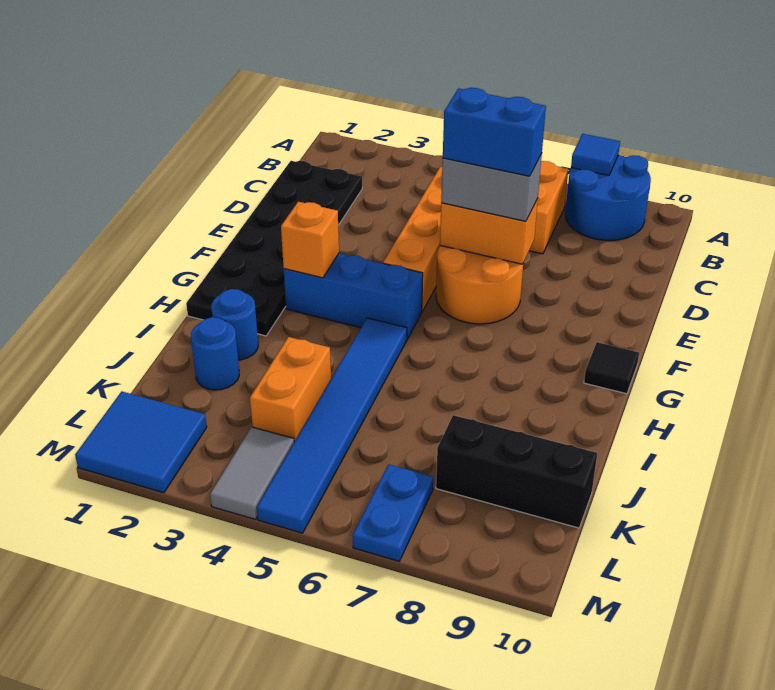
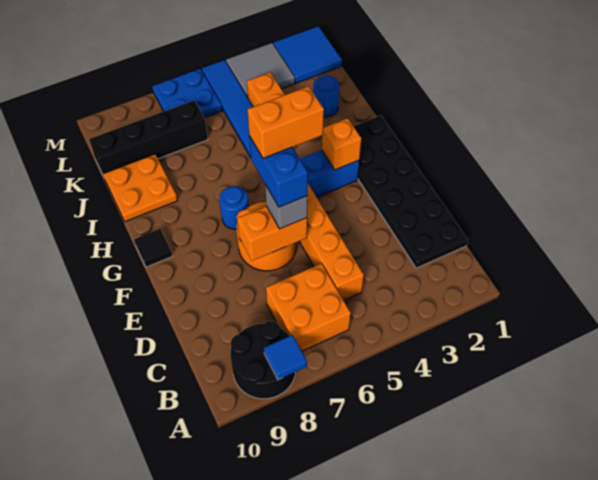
blue round brick A8:B9 level 1 -> black round brick A8:B9 level 1
grey brick E6:E7 level 3 -> grey brick E6 level 3
blue brick E6:E7 level 4 -> blue brick E6:F6 level 4
none -> orange brick F5:F6 level 5
blue round brick I2 level 1 -> blue round brick G7 level 1
none -> orange plate I9:J10 level 1
black brick K8:K10 level 1 -> black brick K7:K10 level 1
grey tile L4:M4 level 1 -> grey tile L3:M4 level 1
blue plate L7:M7 level 1 -> blue plate L6:M7 level 1

